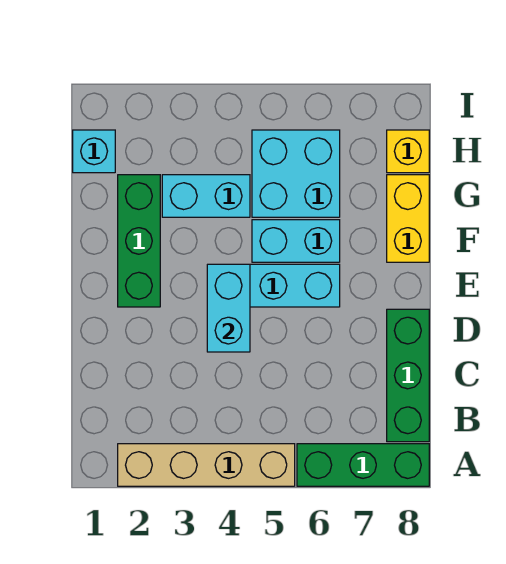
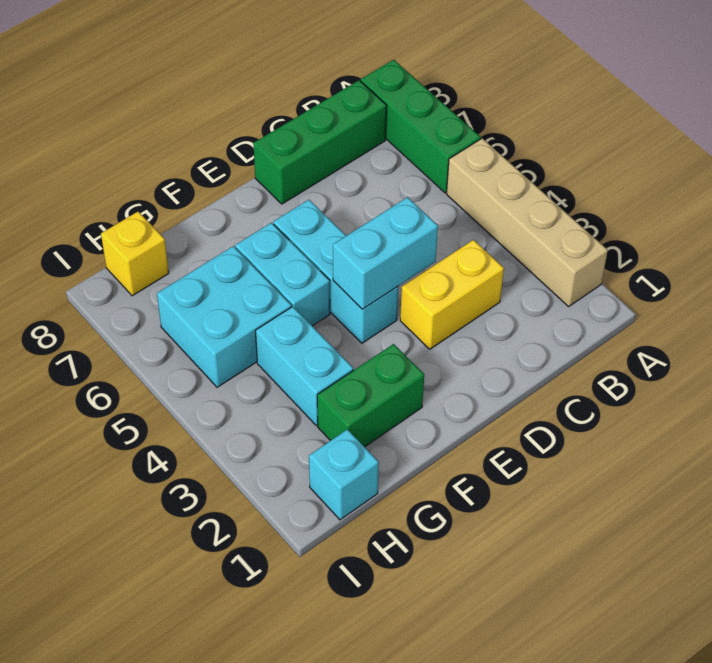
green brick E2:G2 level 1 -> green brick F2:G2 level 1
yellow brick F8:G8 level 1 -> yellow brick C3:D3 level 1

